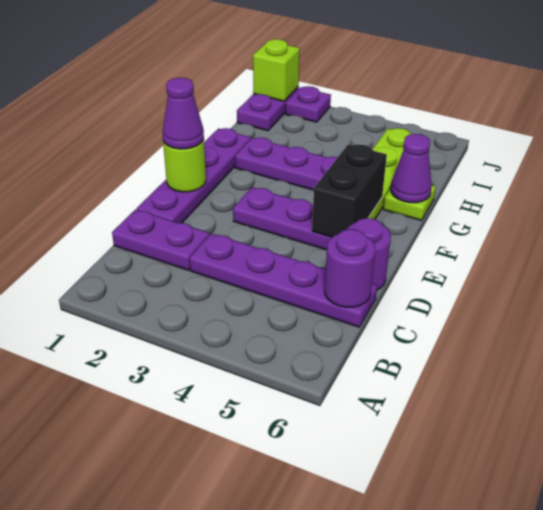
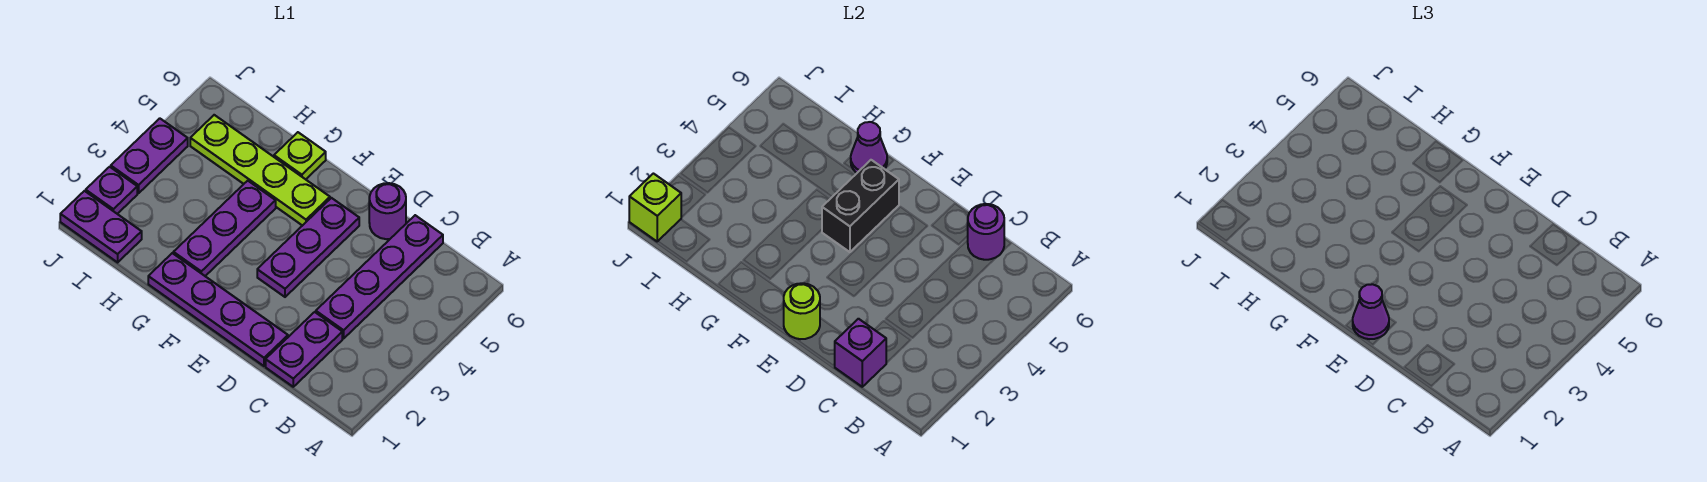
none -> purple brick C1 level 2
black brick E5:F5 level 2 -> black brick F4:F5 level 2
none -> purple plate J3:J4 level 1

